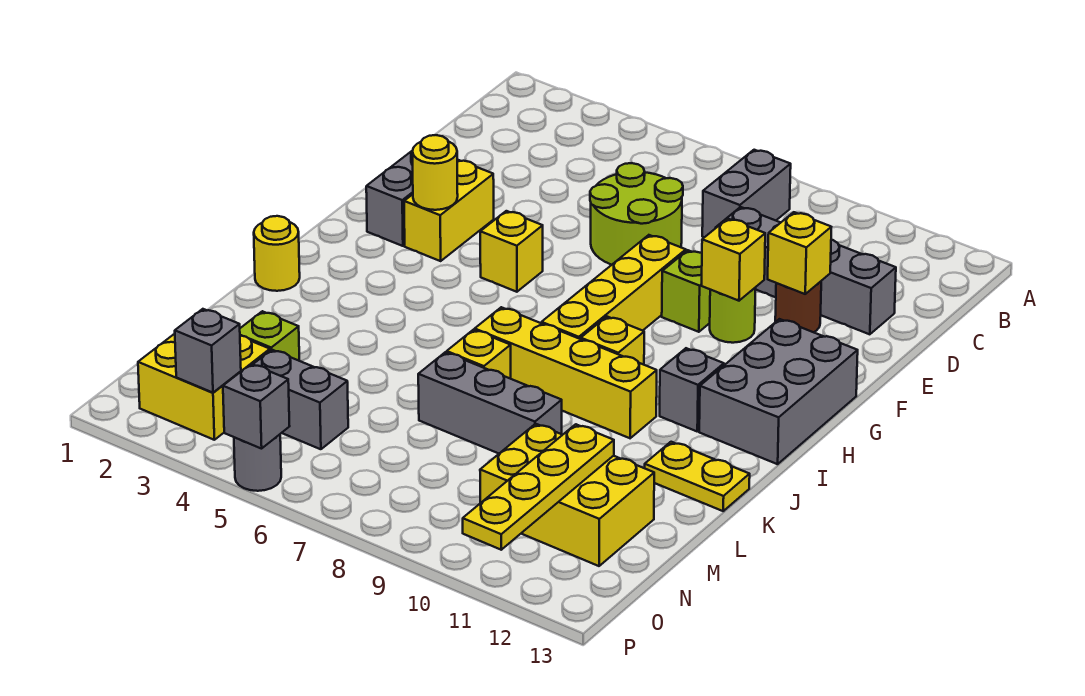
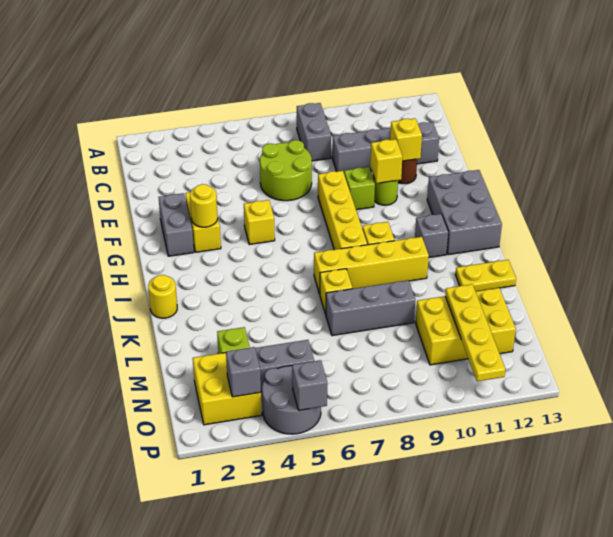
grey round brick P5 level 1 -> grey round brick O4:P5 level 1

